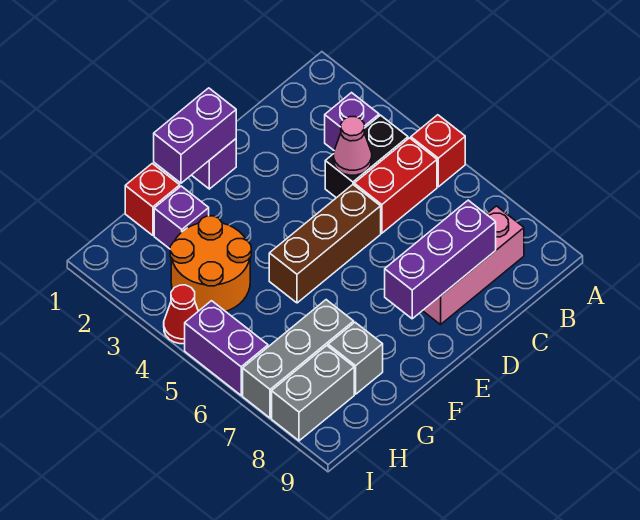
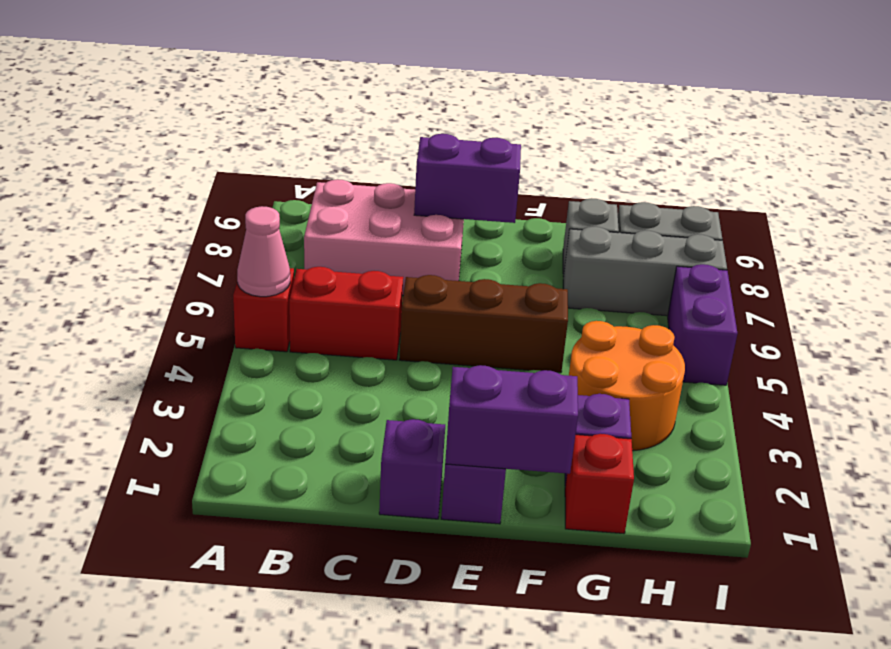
purple brick B3 level 1 -> purple brick D1 level 1
black brick B4:C4 level 1 -> none
pink brick B8:D8 level 1 -> pink brick B7:D8 level 1
pink cone C4 level 2 -> pink cone A5 level 2
purple brick C8:E8 level 2 -> purple brick D8:E8 level 2
red cone I4 level 1 -> none

